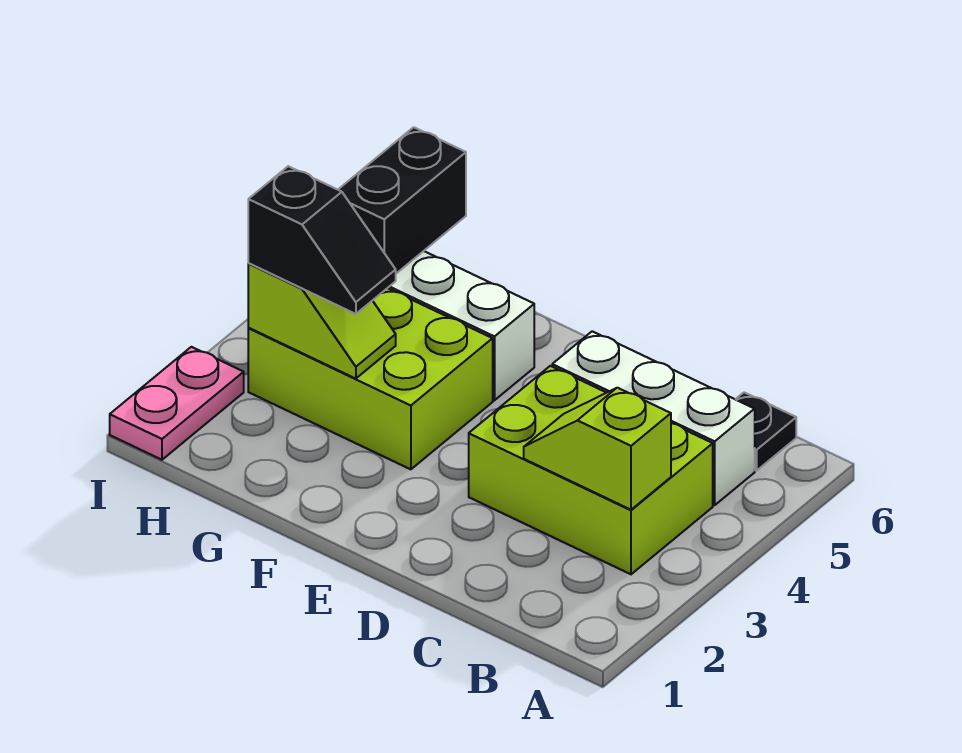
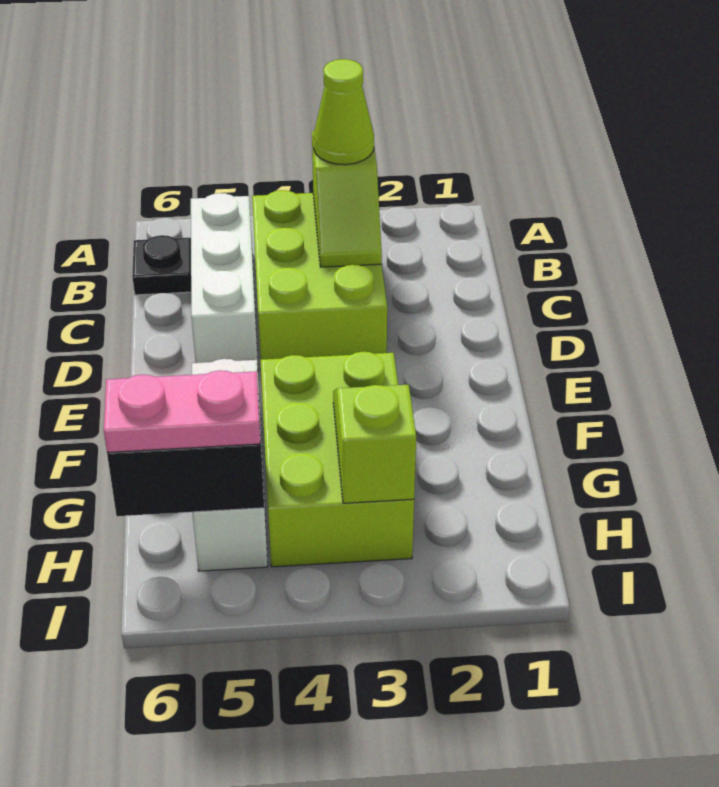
none -> lime cone B3 level 3
black slope G3:H3 level 3 top H -> none
pink plate I1:I2 level 1 -> pink plate H5:H6 level 3

